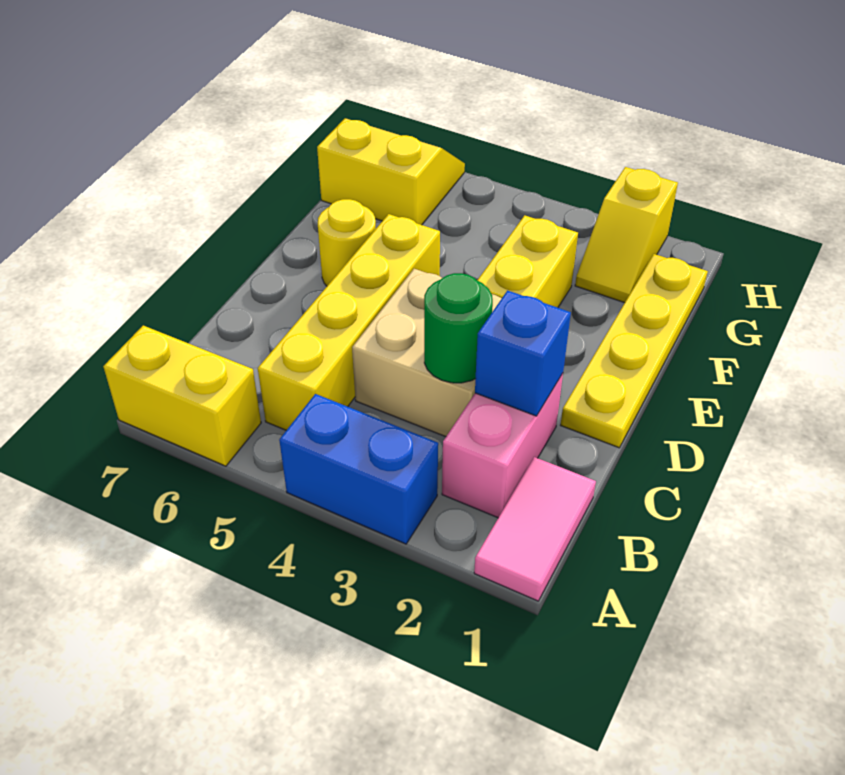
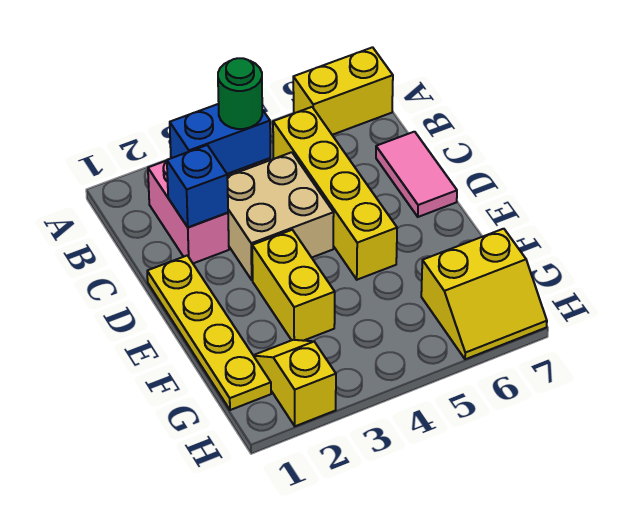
pink tile A1:B1 level 1 -> pink tile C7:D7 level 1
green round brick C3 level 2 -> green round brick A4 level 2
yellow round brick E6 level 1 -> none

